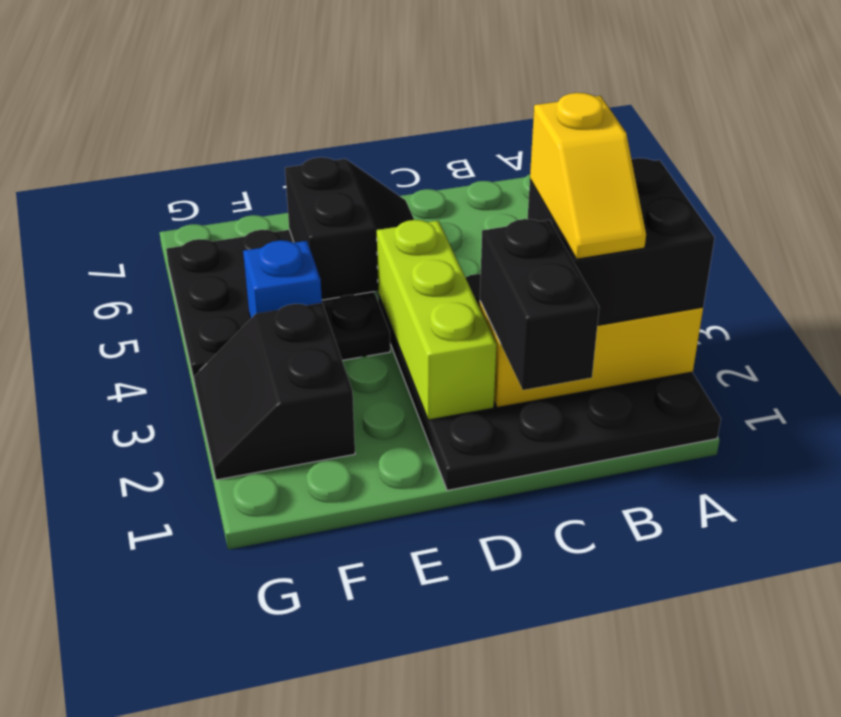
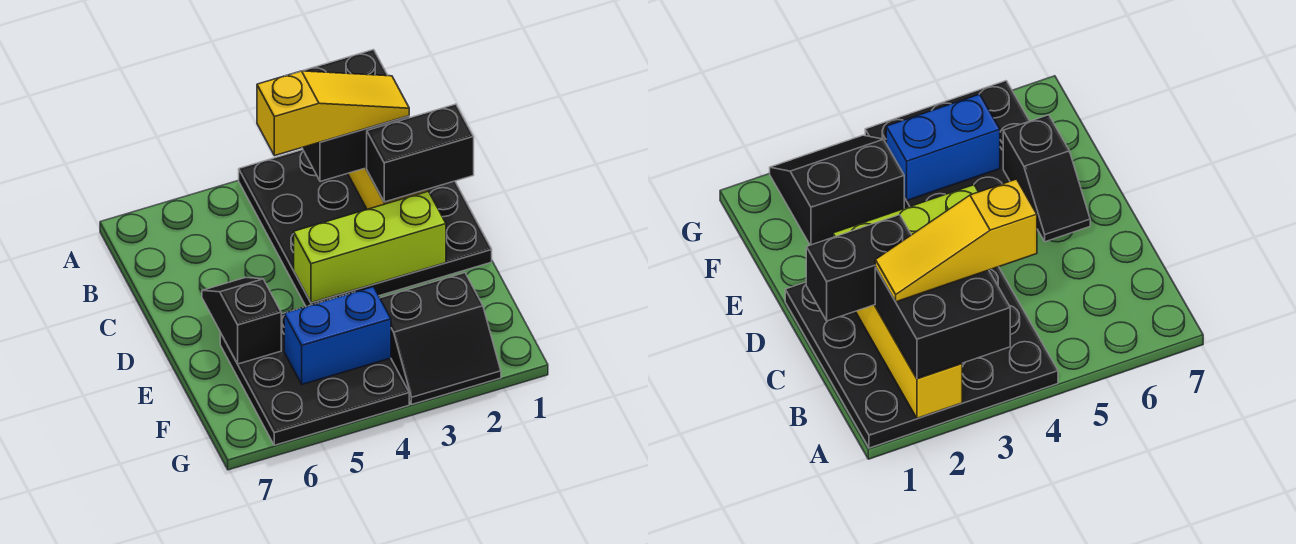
yellow slope B2:B3 level 4 top 3 -> yellow slope B2:B4 level 4 top 4
black slope D5:E6 level 2 top E -> black slope D6:E6 level 2 top E
blue brick F4 level 2 -> blue brick F4:F5 level 2

